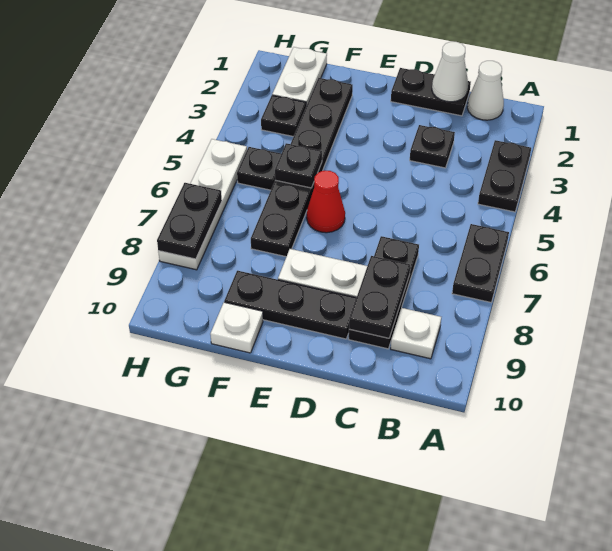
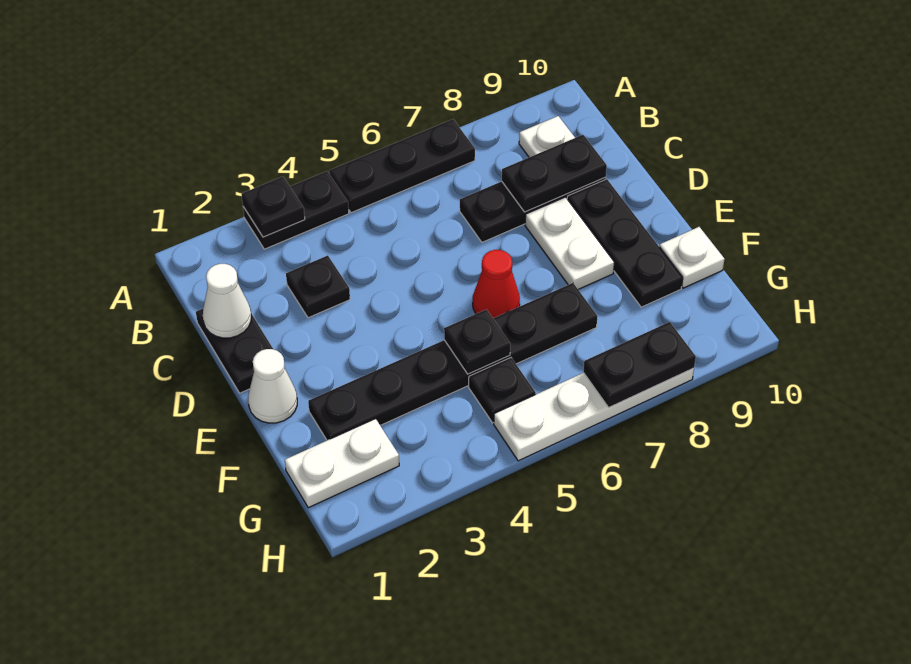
black plate A6:A7 level 1 -> black plate A5:A7 level 1
white cone B1 level 1 -> white cone E1 level 1
black plate G3 level 1 -> black plate A3 level 2

